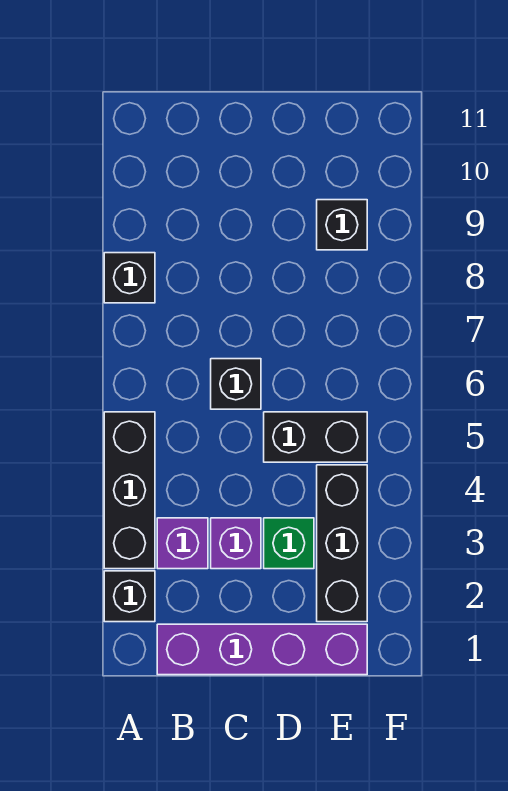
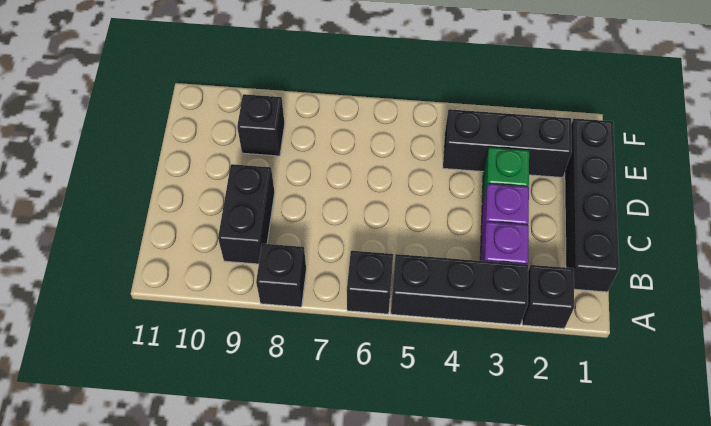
purple brick B1:E1 level 1 -> black brick B1:E1 level 1
black brick C6 level 1 -> black brick A6 level 1
black brick D5:E5 level 1 -> black brick B9:C9 level 1

